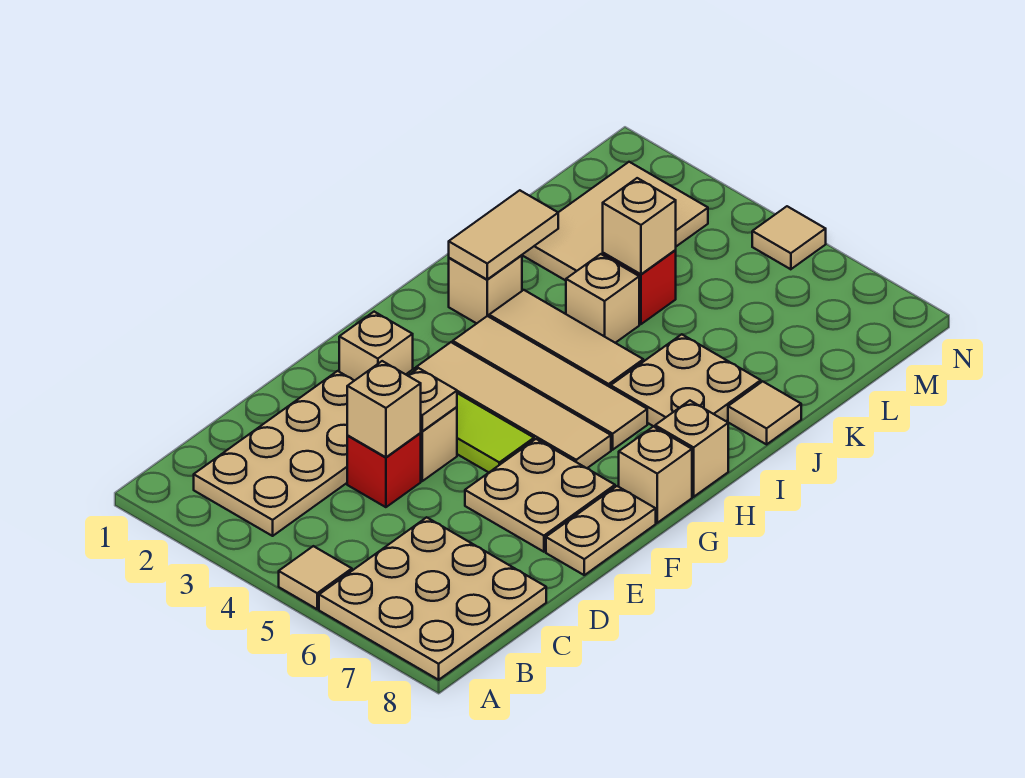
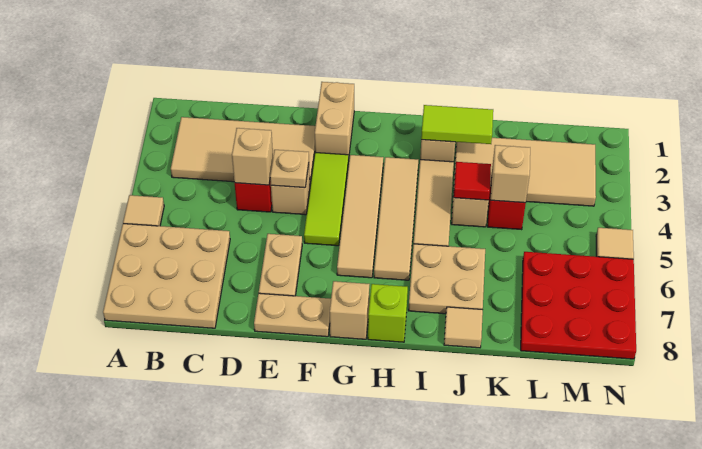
tan plate B2:E3 level 1 -> tan tile B2:E3 level 1
tan plate E6:F7 level 1 -> tan plate E6:E7 level 1
tan brick F2 level 1 -> tan brick F1:F2 level 1
tan brick H8 level 1 -> lime brick H8 level 1
tan tile I2:J2 level 2 -> lime tile I2:J2 level 2
none -> red tile J4 level 2
tan tile K2:M3 level 1 -> tan tile J2:M3 level 1
none -> red plate L6:N8 level 1

